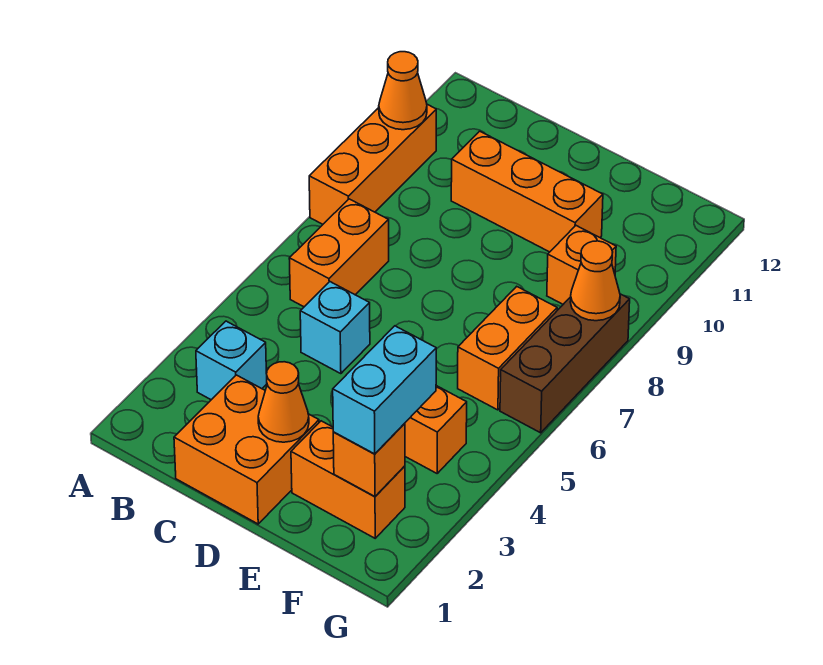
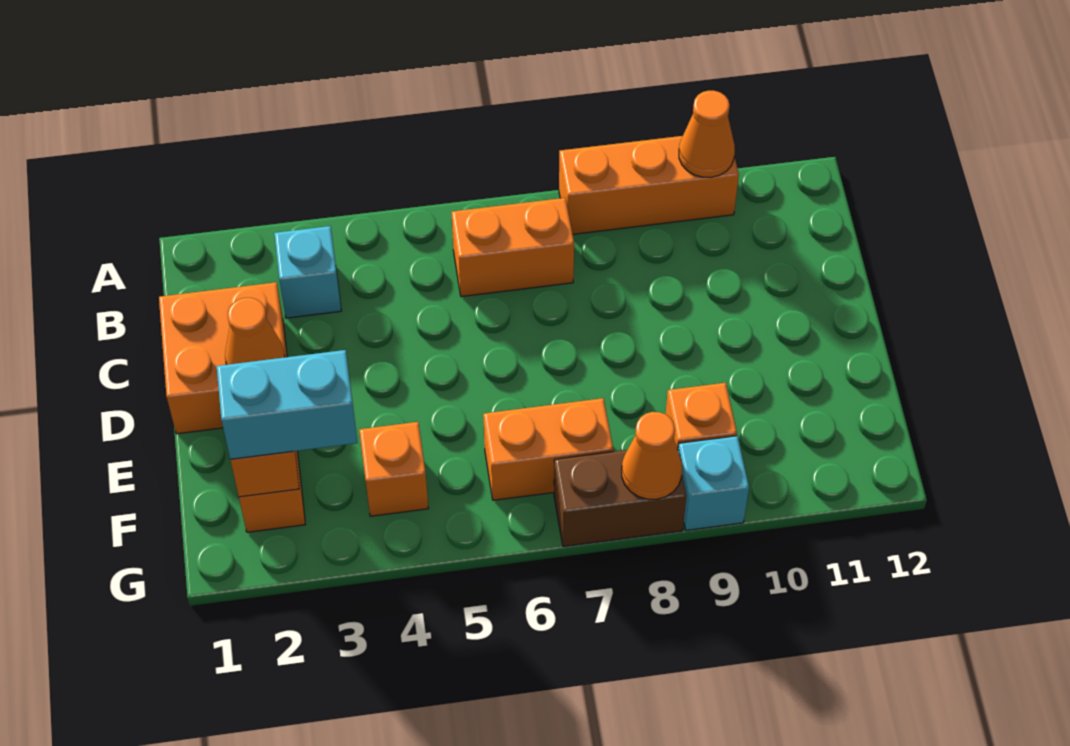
cyan brick C5 level 1 -> cyan brick G9 level 1
orange brick C10:E10 level 1 -> none
brown brick G6:G8 level 1 -> brown brick G7:G8 level 1

